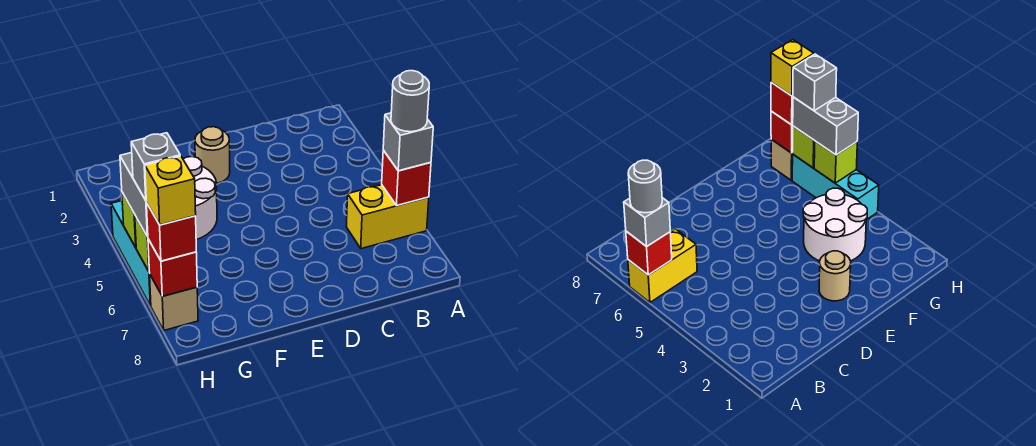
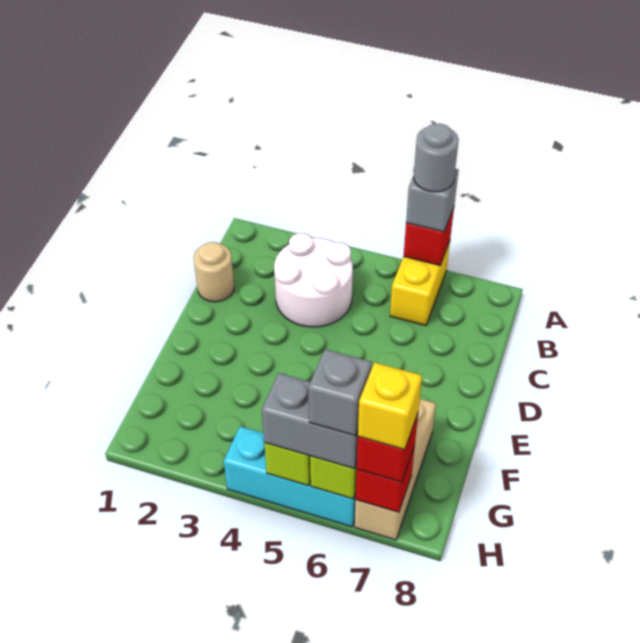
tan round brick E2 level 1 -> tan round brick C1 level 1
white round brick F3:G4 level 1 -> white round brick B3:C4 level 1
tan brick H7 level 1 -> tan brick F7:H7 level 1

